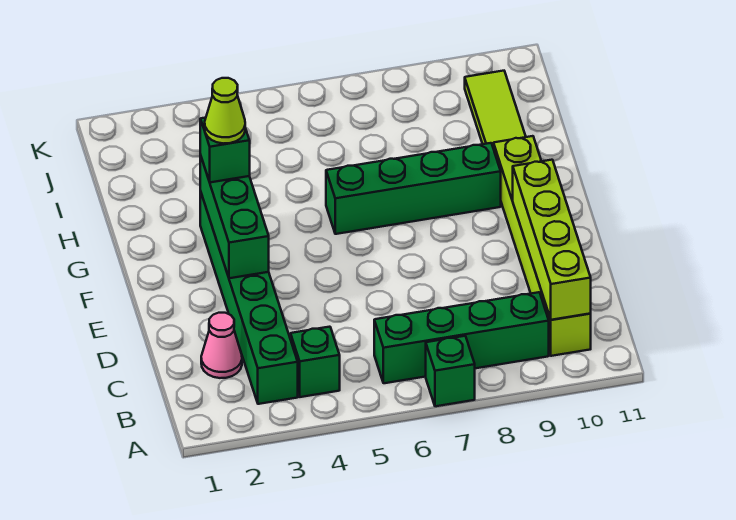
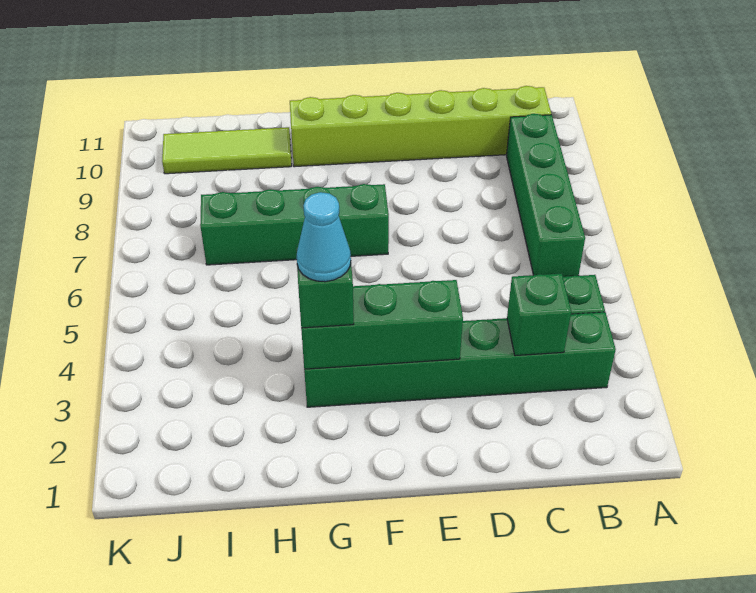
green brick A7 level 1 -> green brick C3 level 2
lime brick B10:E10 level 2 -> none
pink cone C2 level 1 -> none
lime cone G3 level 4 -> cyan cone G3 level 4
green brick G6:G9 level 1 -> green brick F7:I7 level 1

